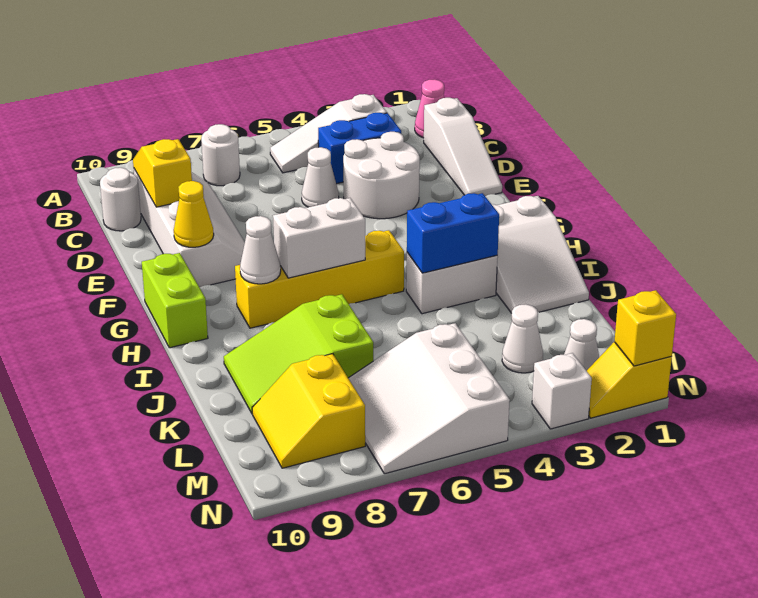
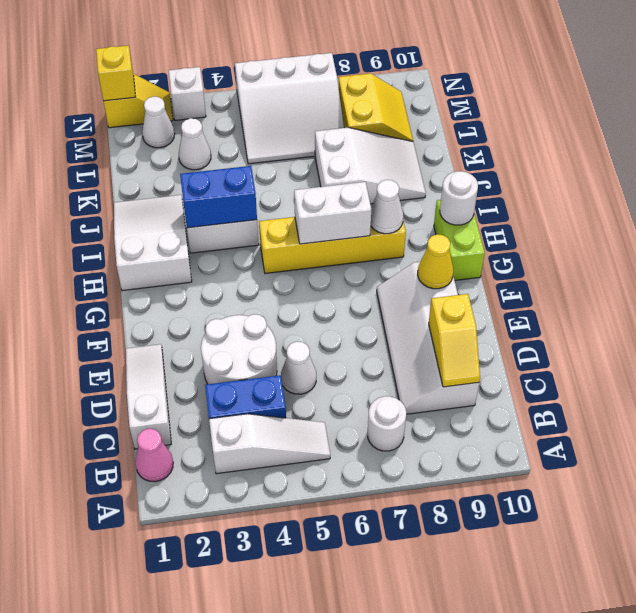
white round brick C10 level 1 -> white round brick H10 level 2
lime slope J7:K9 level 1 top 7 -> white slope J7:K9 level 1 top 7
white slope L5:N7 level 1 top 5 -> white slope L5:N7 level 1 top N

